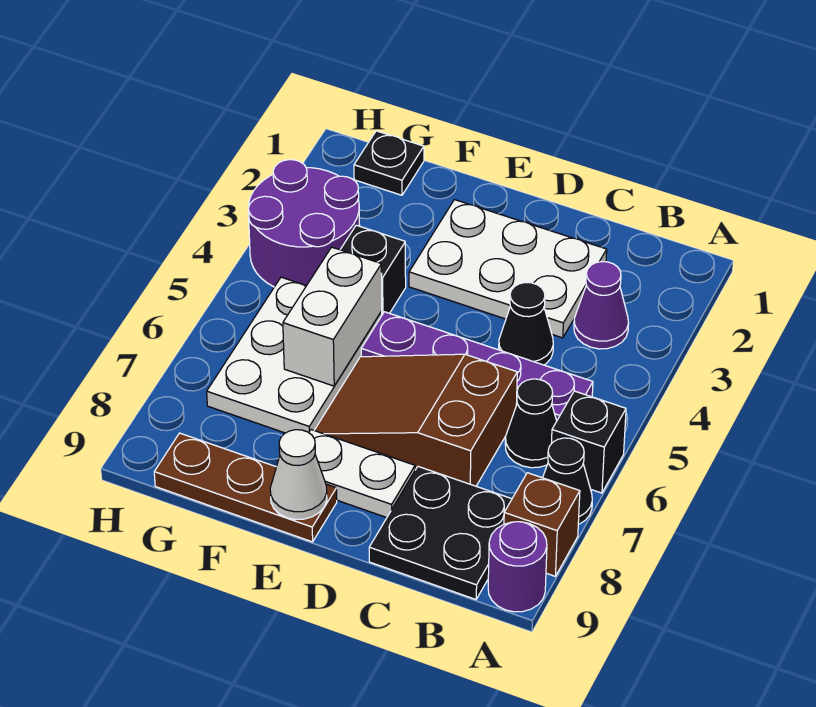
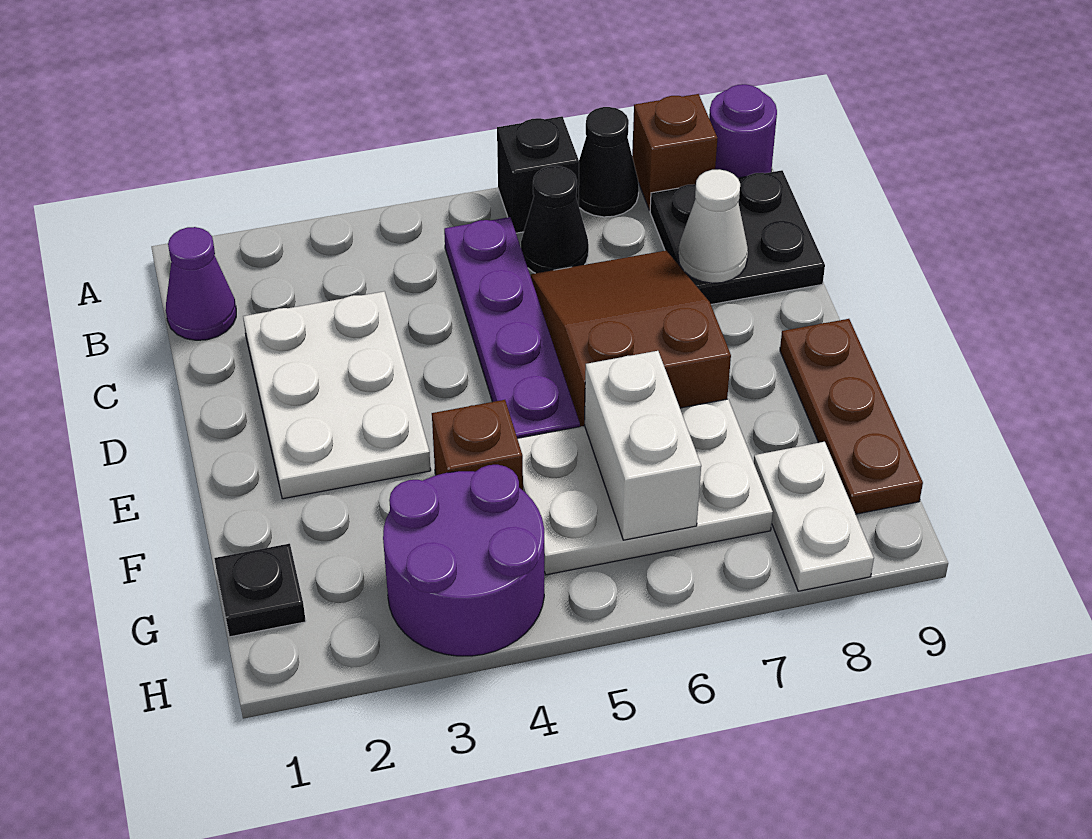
purple cone B3 level 1 -> purple cone B1 level 1
black cone C4 level 1 -> none
brown slope C6:E7 level 1 top C -> brown slope C6:E7 level 1 top E
white plate D8:E8 level 1 -> white plate G8:H8 level 1
white cone E9 level 2 -> white cone C8 level 2
black brick F4 level 1 -> brown brick F4 level 1
white brick F5:F6 level 2 -> white brick F6:G6 level 2

